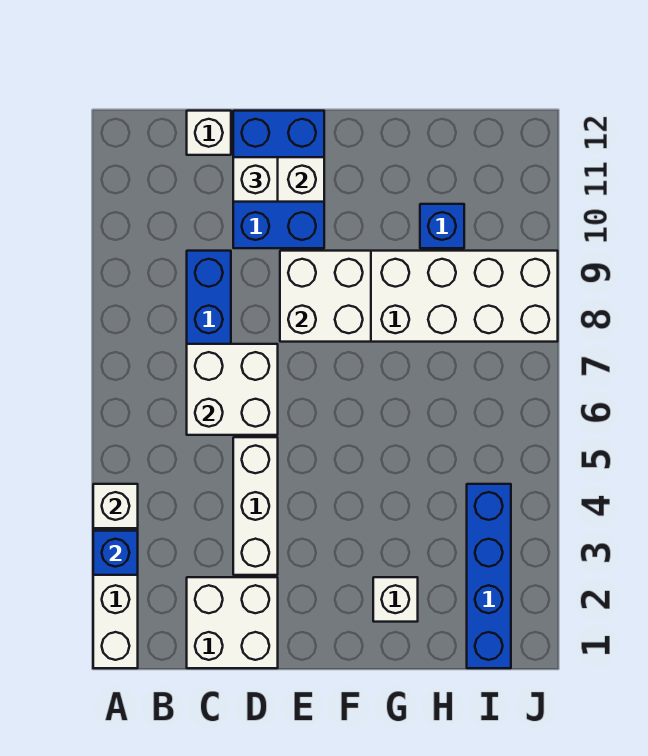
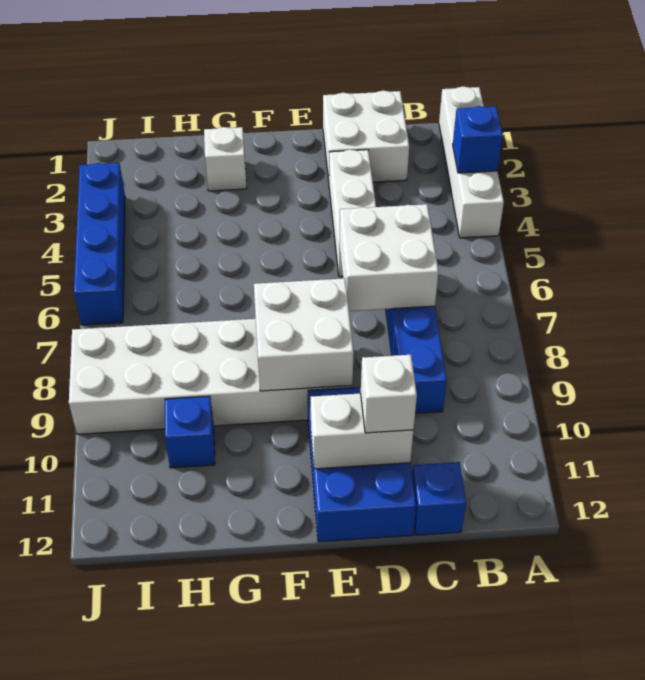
white brick A4 level 2 -> none
white brick C12 level 1 -> blue brick C12 level 1
blue brick I1:I4 level 1 -> blue brick J3:J6 level 1

